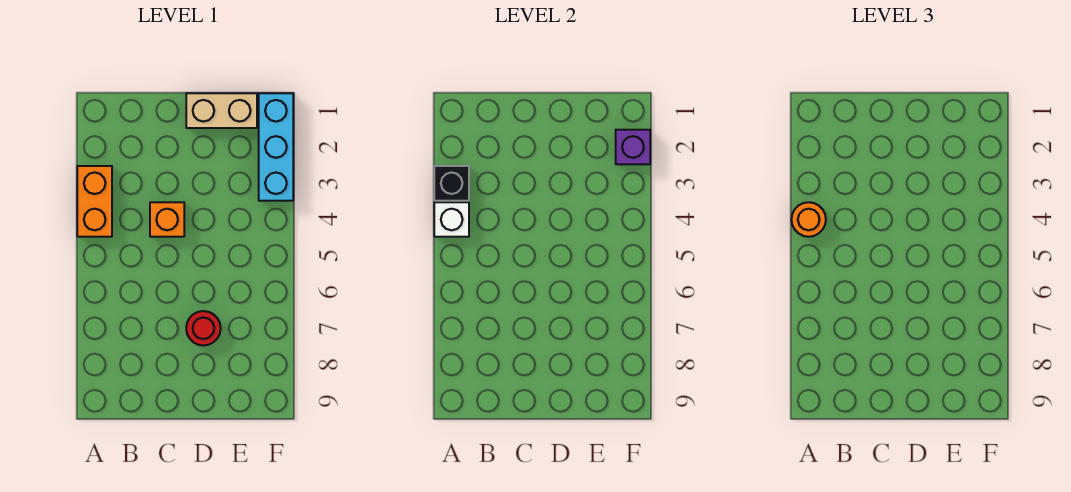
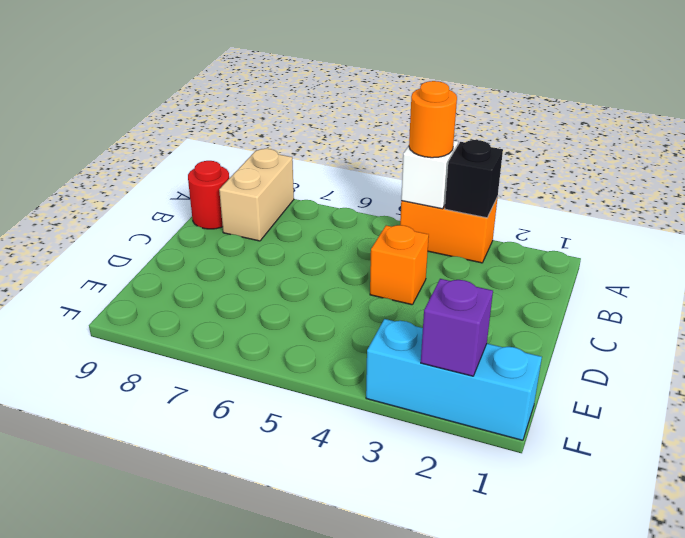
tan brick D1:E1 level 1 -> tan brick A8:B8 level 1
red round brick D7 level 1 -> red round brick B9 level 1

